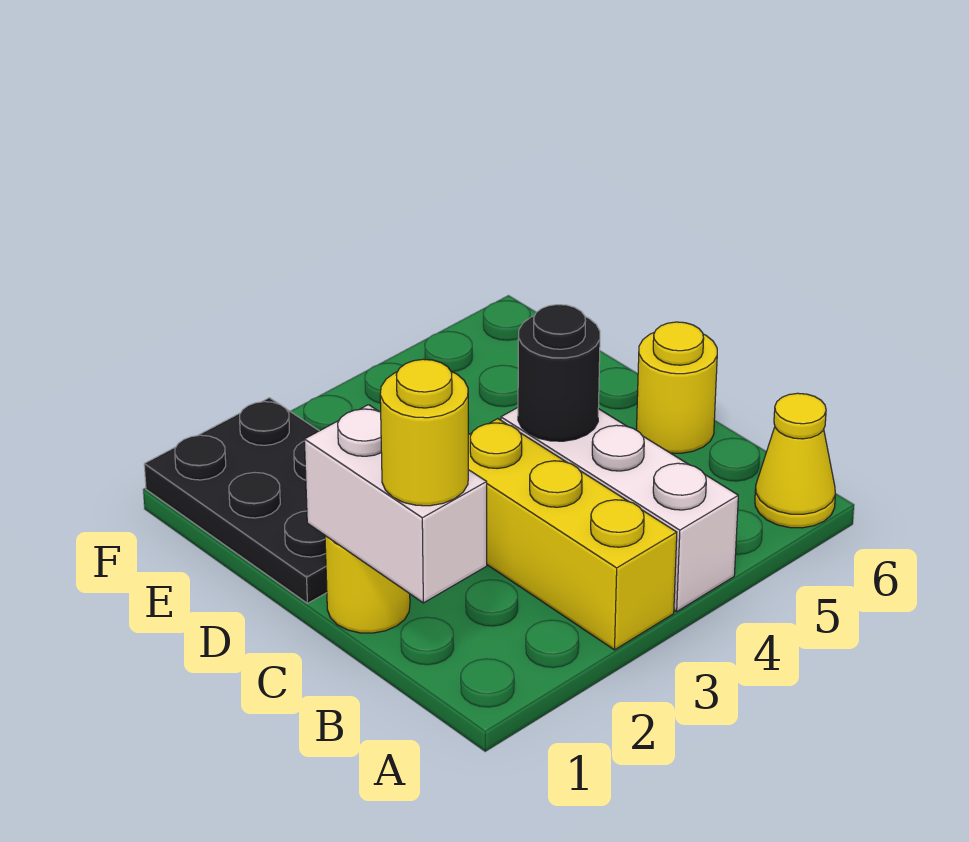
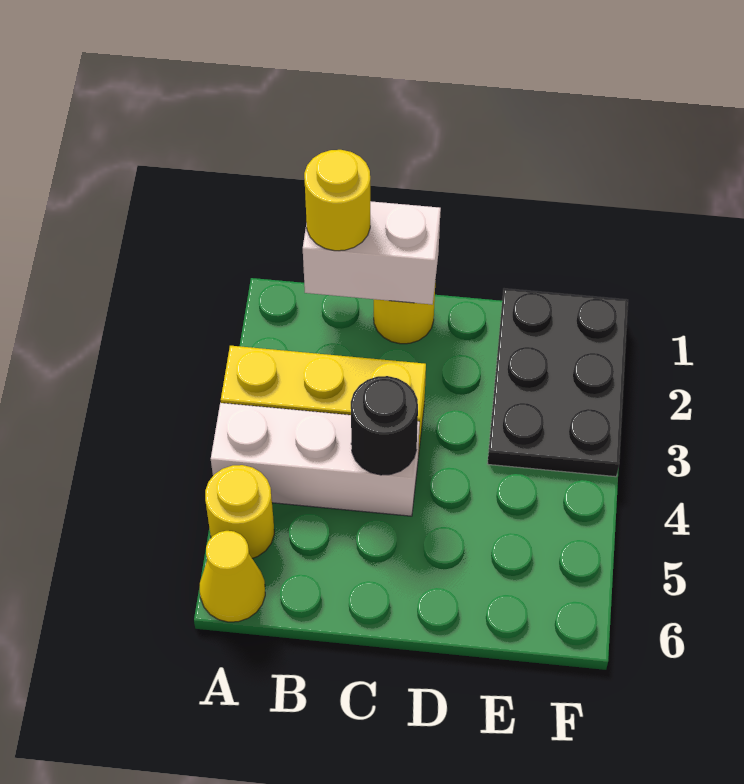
yellow round brick C6 level 1 -> yellow round brick A5 level 1
black plate D1:F2 level 1 -> black plate E1:F3 level 1

